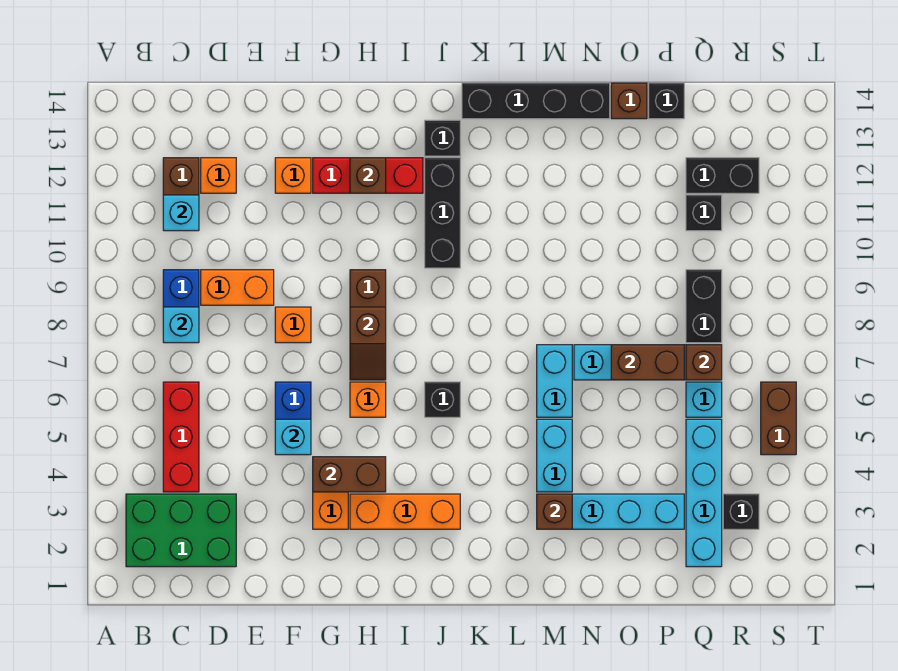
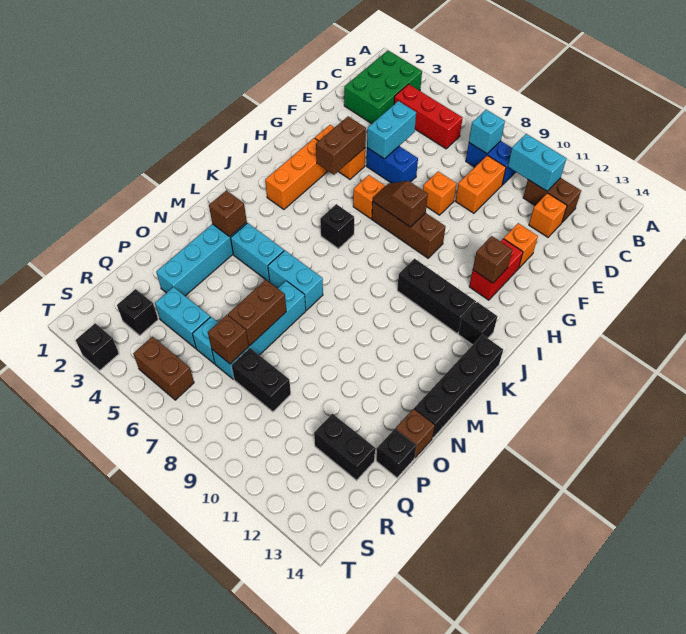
cyan brick C11 level 2 -> cyan brick C10:C11 level 2
cyan brick F5 level 2 -> cyan brick E5:F5 level 2
red brick G12:I12 level 1 -> red brick G12:H12 level 1
cyan brick Q2:Q5 level 1 -> cyan brick Q4:Q5 level 1
black brick Q11 level 1 -> black brick T3 level 1
black brick Q12:R12 level 1 -> black brick Q12:Q13 level 1

